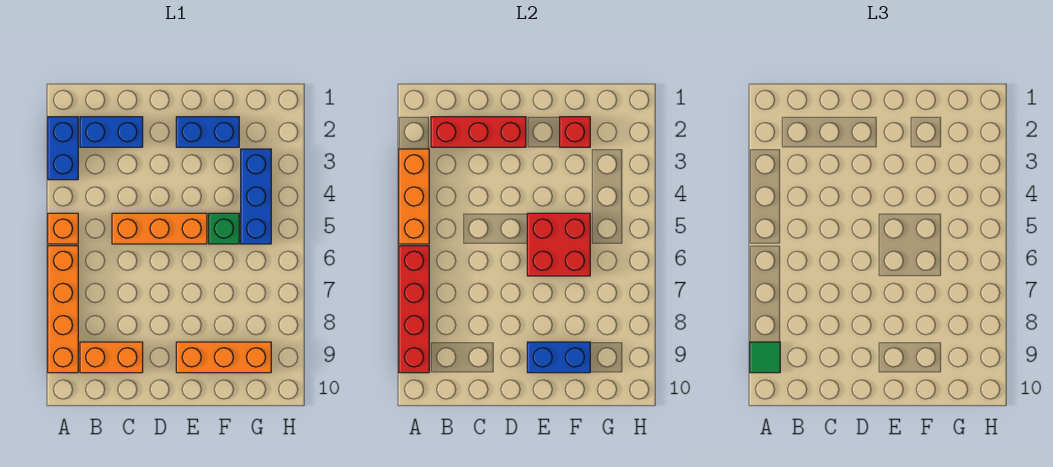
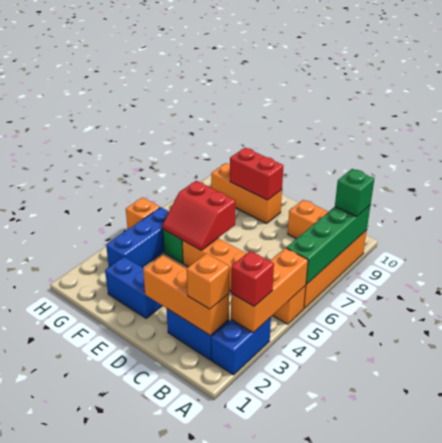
red brick A6:A9 level 2 -> green brick A6:A9 level 2
green tile A9 level 3 -> green brick A9 level 3
red brick B2:D2 level 2 -> orange brick B2:D2 level 2
none -> orange brick B2 level 3
red brick E5:F6 level 2 -> red slope E5:F6 level 2 top 6
blue brick E9:F9 level 2 -> red brick E9:F9 level 2
red brick F2 level 2 -> red brick A3 level 3
none -> orange brick H5 level 1

